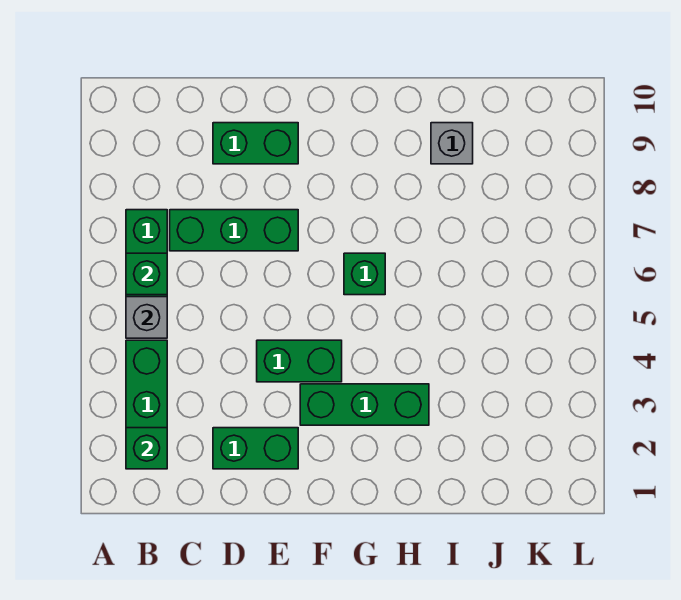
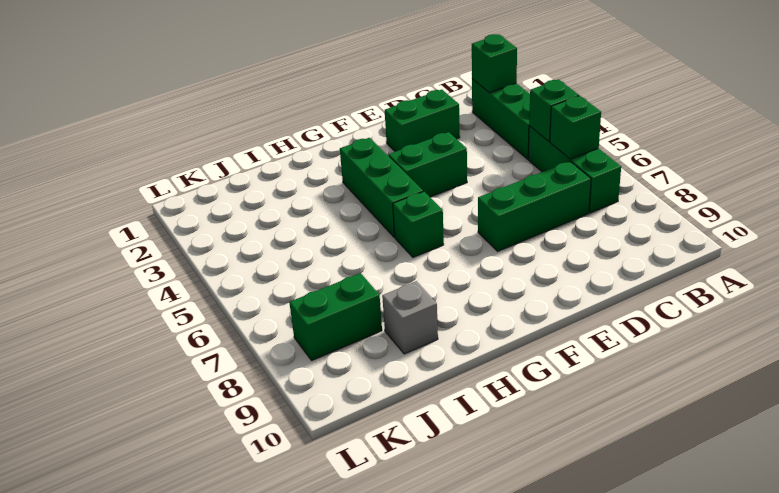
grey brick B5 level 2 -> green brick B5 level 2
green brick D9:E9 level 1 -> green brick J8:K8 level 1
green brick F3:H3 level 1 -> green brick G3:G5 level 1

